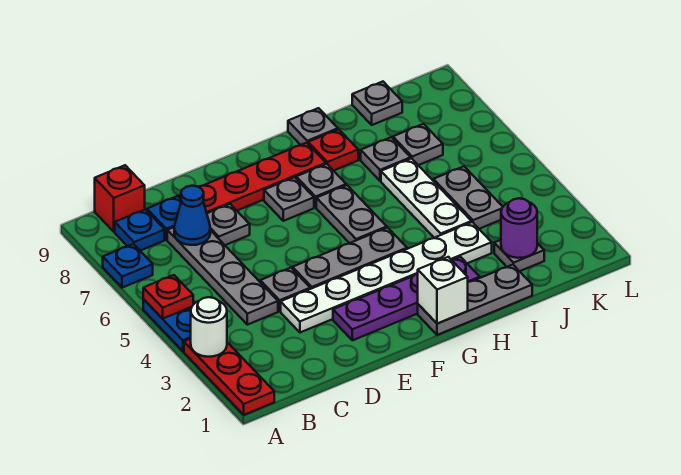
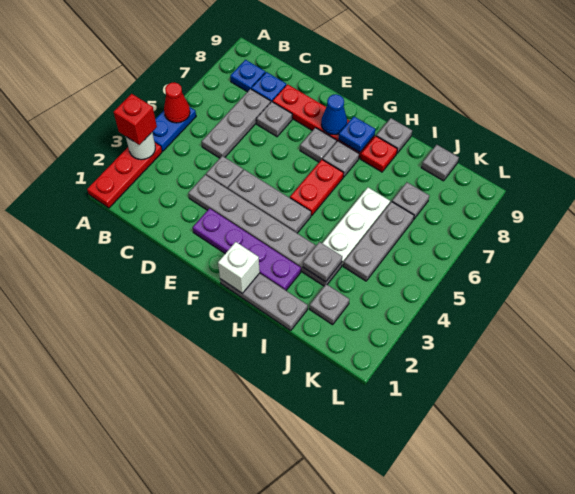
red plate A5 level 2 -> red cone A5 level 2
blue plate A7 level 1 -> blue plate G8 level 2
red brick B9 level 1 -> red brick A3 level 3
grey plate C4:C7 level 1 -> grey plate C5:C7 level 1
blue cone C7 level 2 -> blue cone F8 level 2
white plate D3:I3 level 1 -> grey plate D3:I3 level 1
grey plate G5:G6 level 1 -> red plate G5:G6 level 1
grey plate I7 level 1 -> grey plate I3 level 2
purple round brick J2 level 2 -> none
grey plate J4:J5 level 1 -> grey plate J4:J6 level 1

